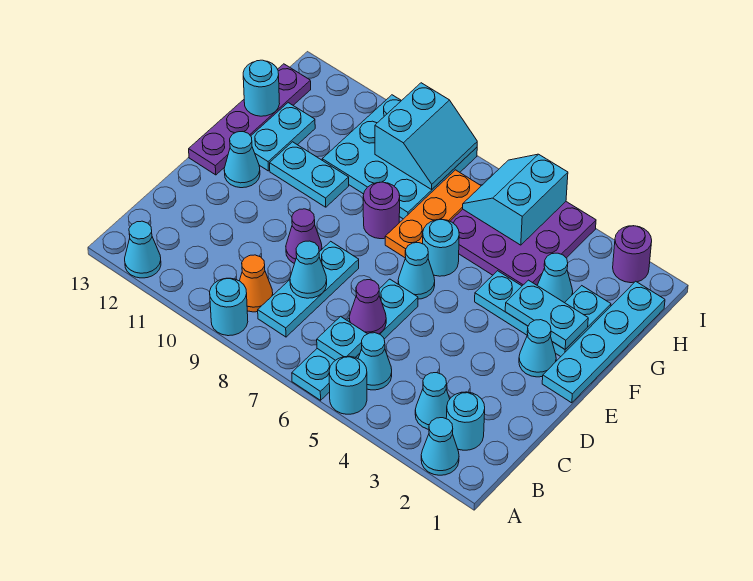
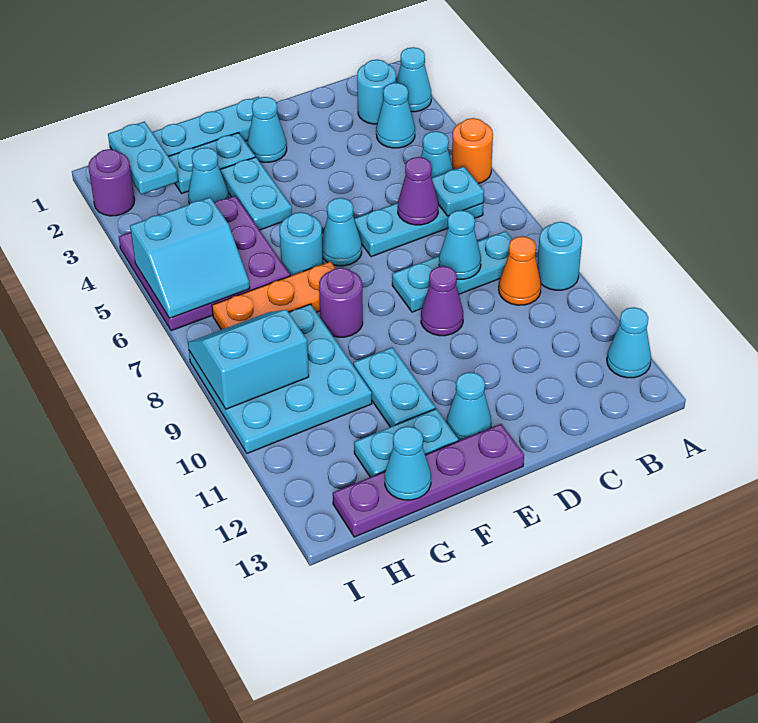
cyan round brick A5 level 1 -> orange round brick A5 level 1
cyan plate A6:D6 level 1 -> cyan plate B6:D6 level 1
cyan plate F2:F3 level 2 -> cyan plate H1:H2 level 2
cyan round brick G13 level 2 -> cyan cone G13 level 2

